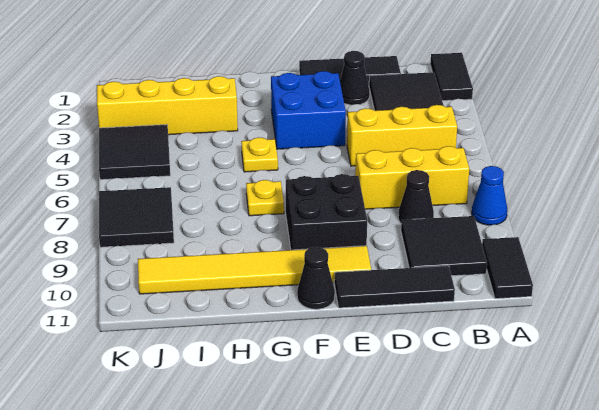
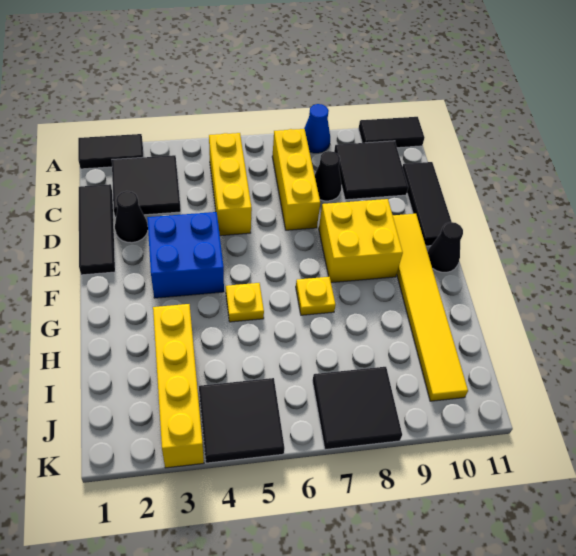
black brick E8:F9 level 1 -> yellow brick E8:F9 level 1

